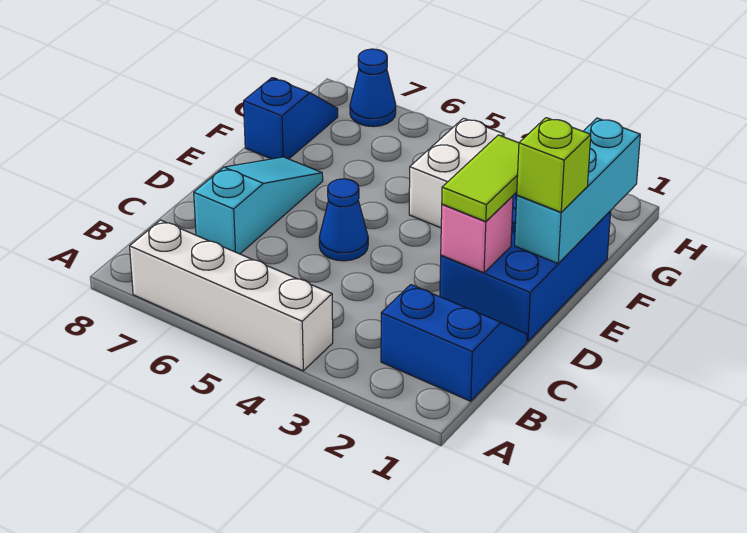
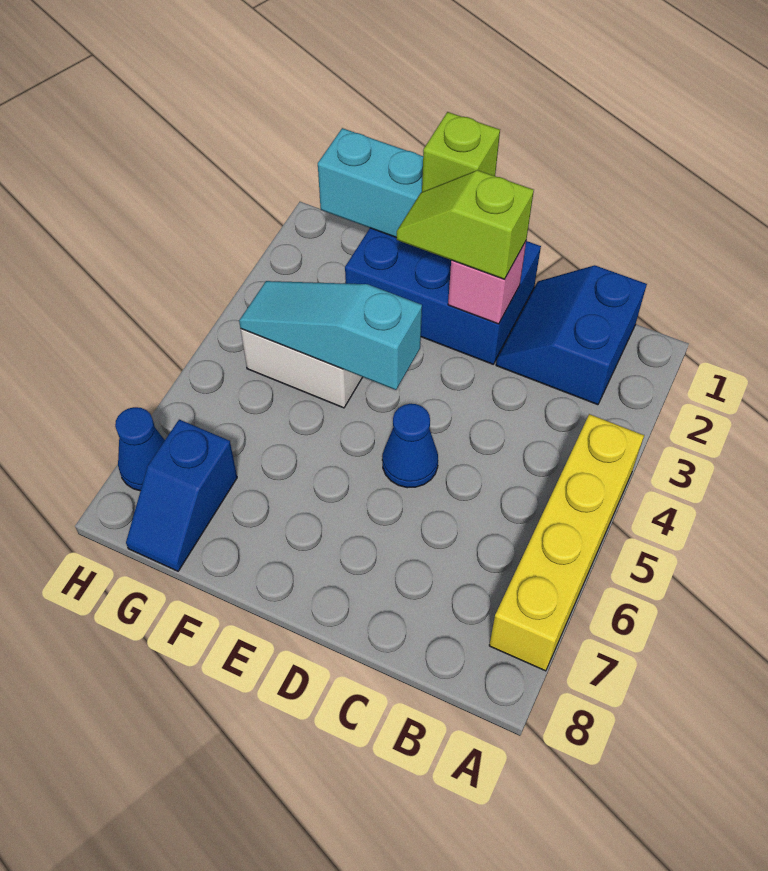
white brick A4:A7 level 1 -> yellow brick A4:A7 level 1
cyan slope C7:E7 level 1 top C -> cyan slope E4:G4 level 2 top E
lime tile D2:E2 level 3 -> lime slope D2:E2 level 3 top D
blue slope F8:G8 level 1 top F -> blue slope G7:G8 level 1 top 7

